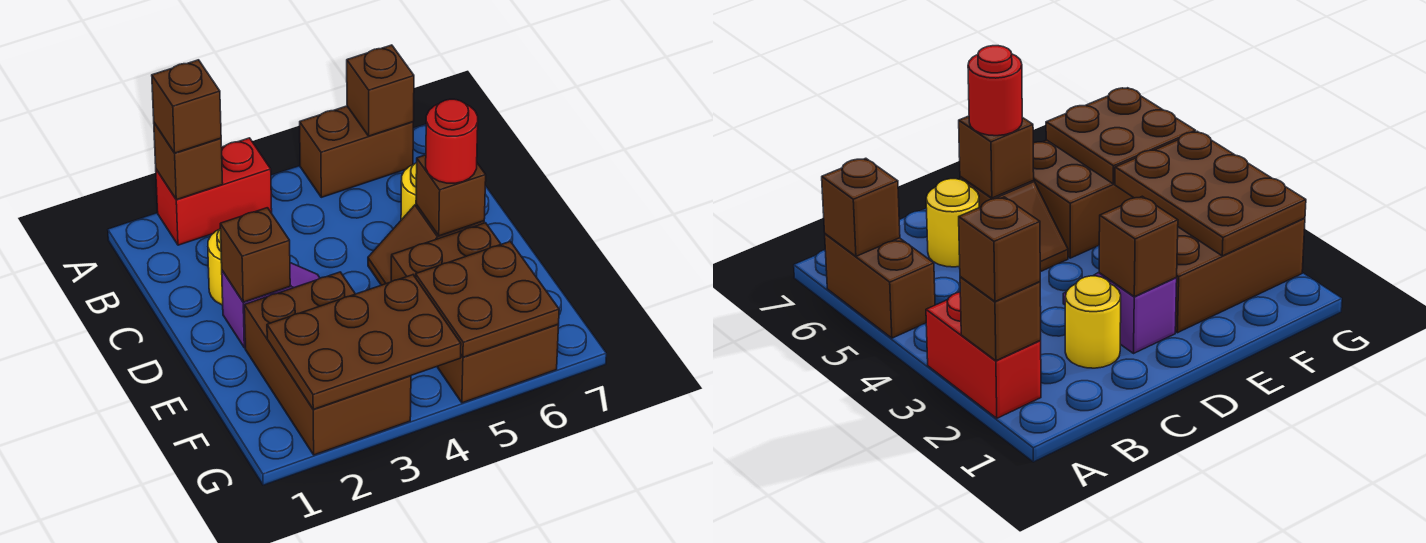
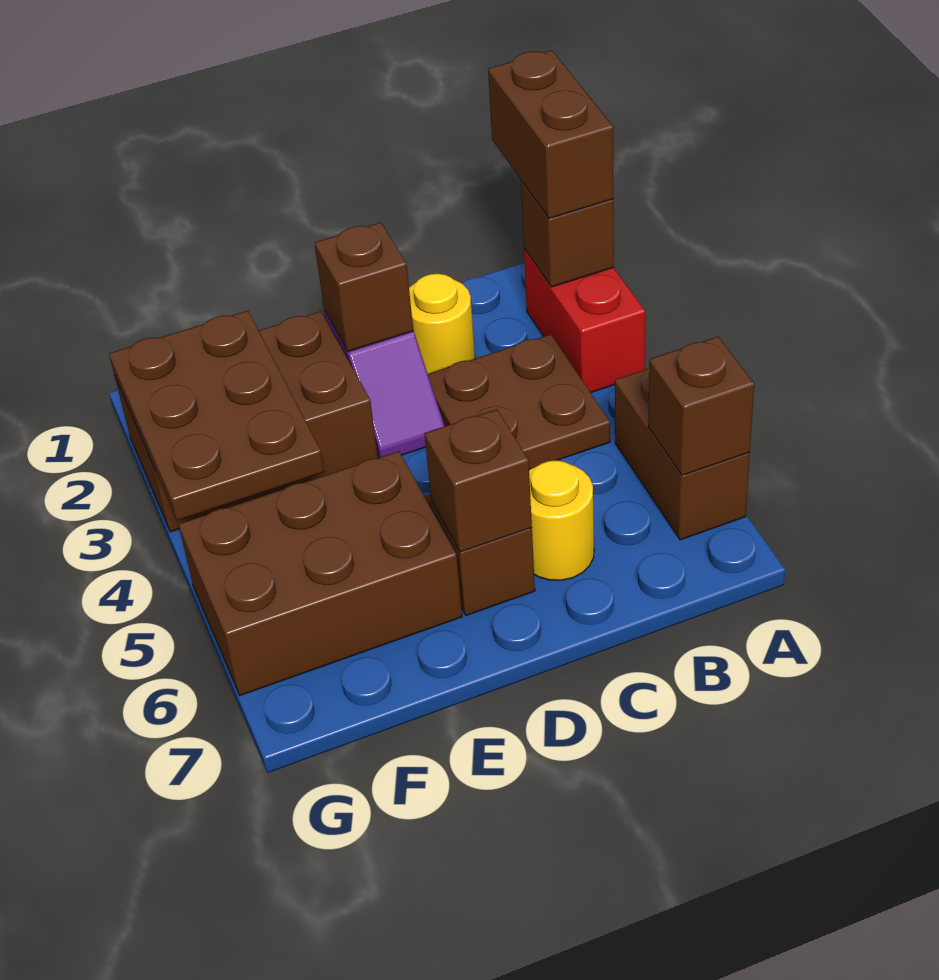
brown brick A2 level 3 -> brown brick A1:A2 level 3
red round brick D6 level 3 -> none
brown plate F5:G6 level 2 -> brown plate B3:C4 level 1

